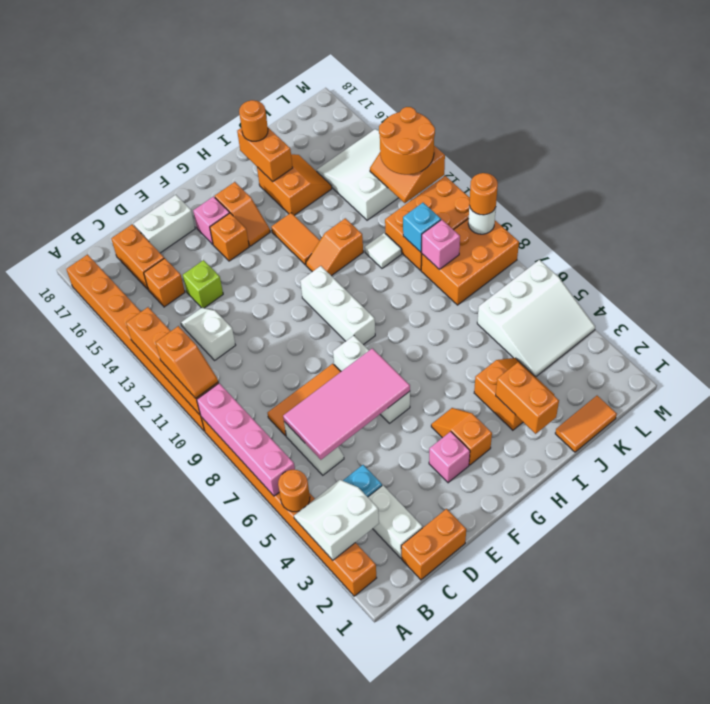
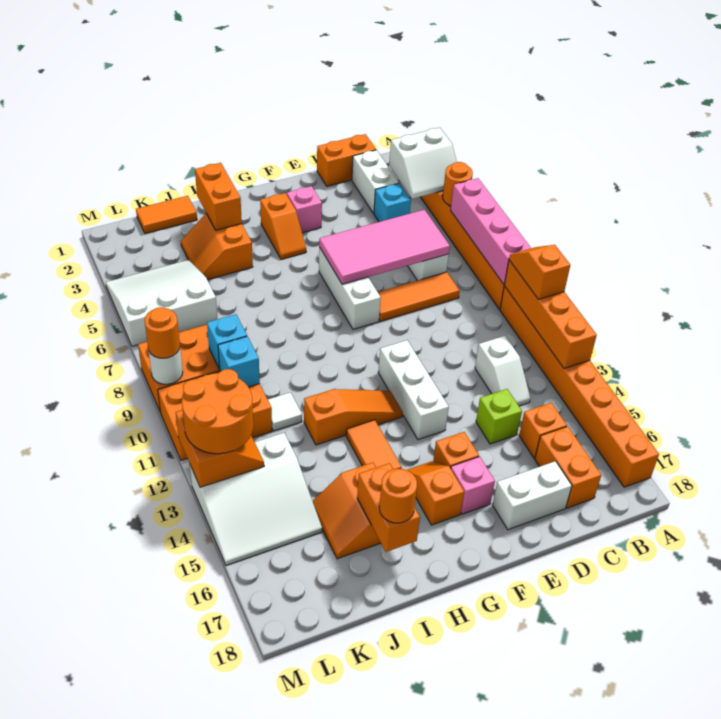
white brick G9:G11 level 1 -> white brick F11:F13 level 1
orange slope H12:I12 level 1 top I -> orange slope G12:I12 level 1 top I
pink brick K9 level 2 -> cyan brick K9 level 2

